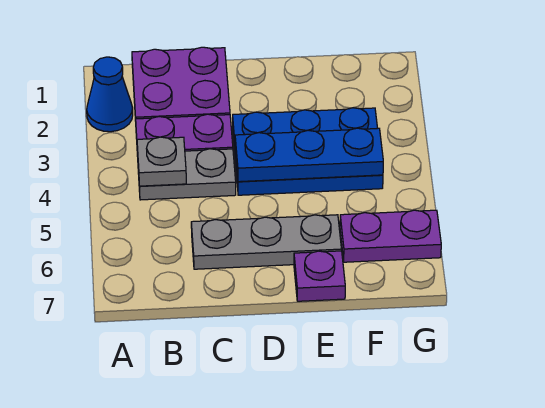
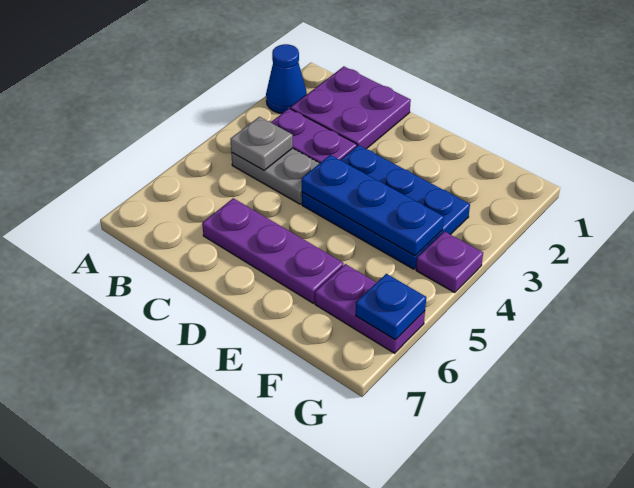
grey plate C6:E6 level 1 -> purple plate C6:E6 level 1
purple plate E7 level 1 -> purple plate G4 level 1
none -> blue plate G6 level 2

